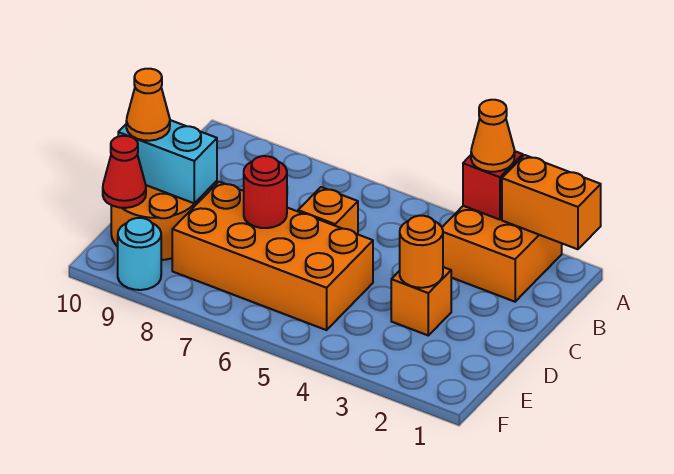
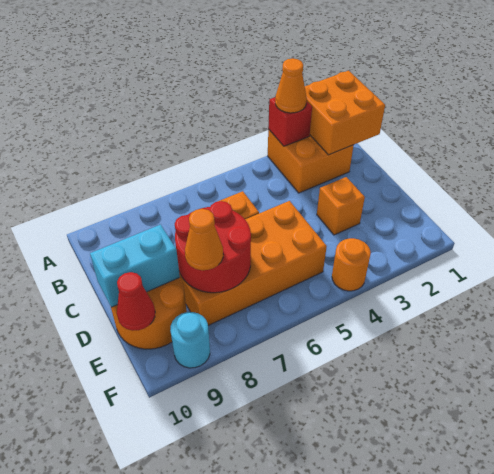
orange brick A1:A2 level 2 -> orange brick A1:B2 level 2
orange round brick D3 level 2 -> orange round brick F4 level 1
red round brick D7 level 2 -> red round brick D7:E8 level 2
orange cone D10 level 3 -> orange cone E8 level 3

